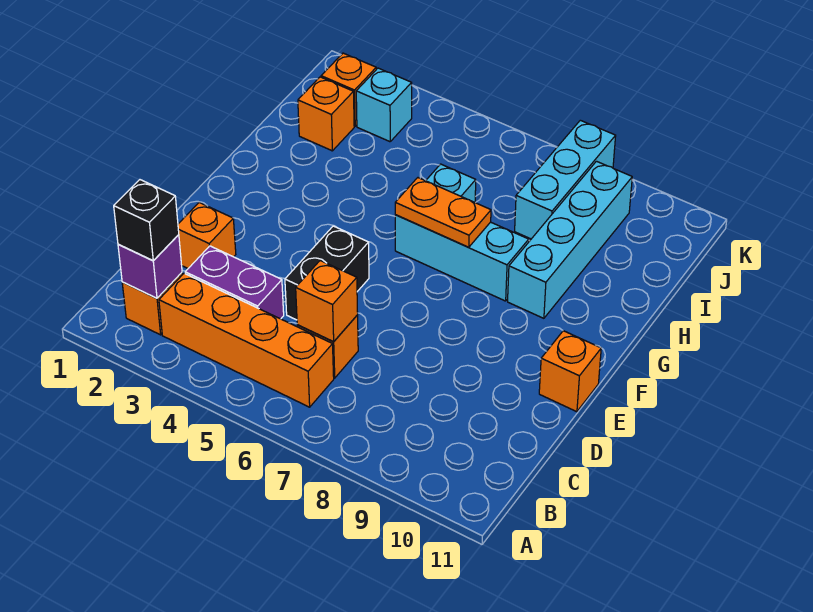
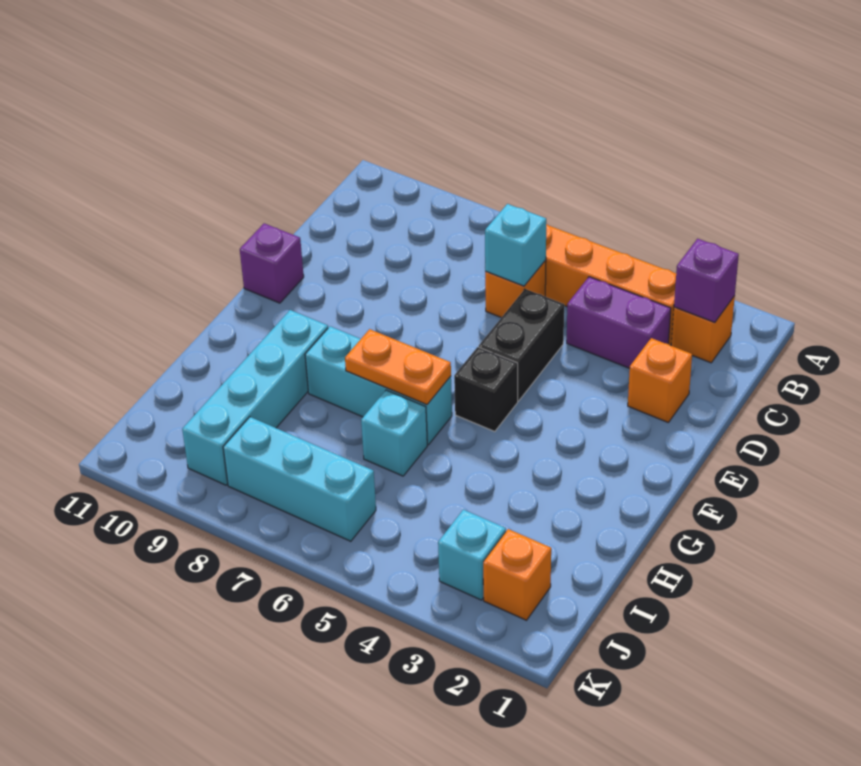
black brick B2 level 3 -> black brick F5 level 1
orange brick C6 level 2 -> cyan brick C6 level 2
orange brick E11 level 1 -> purple brick E11 level 1
orange brick I2 level 1 -> none
cyan brick I8:K8 level 1 -> cyan brick J6:J8 level 1

